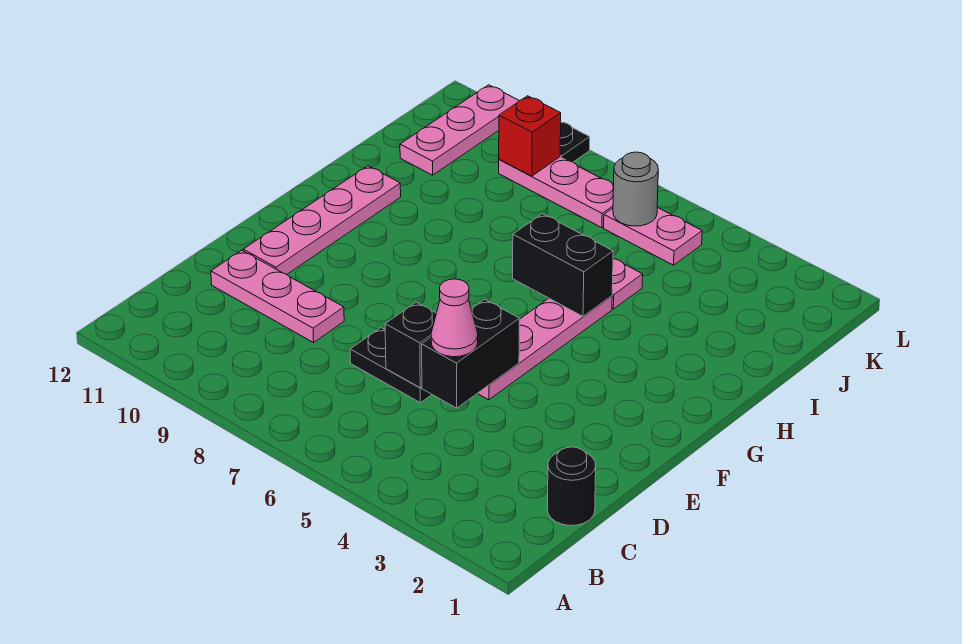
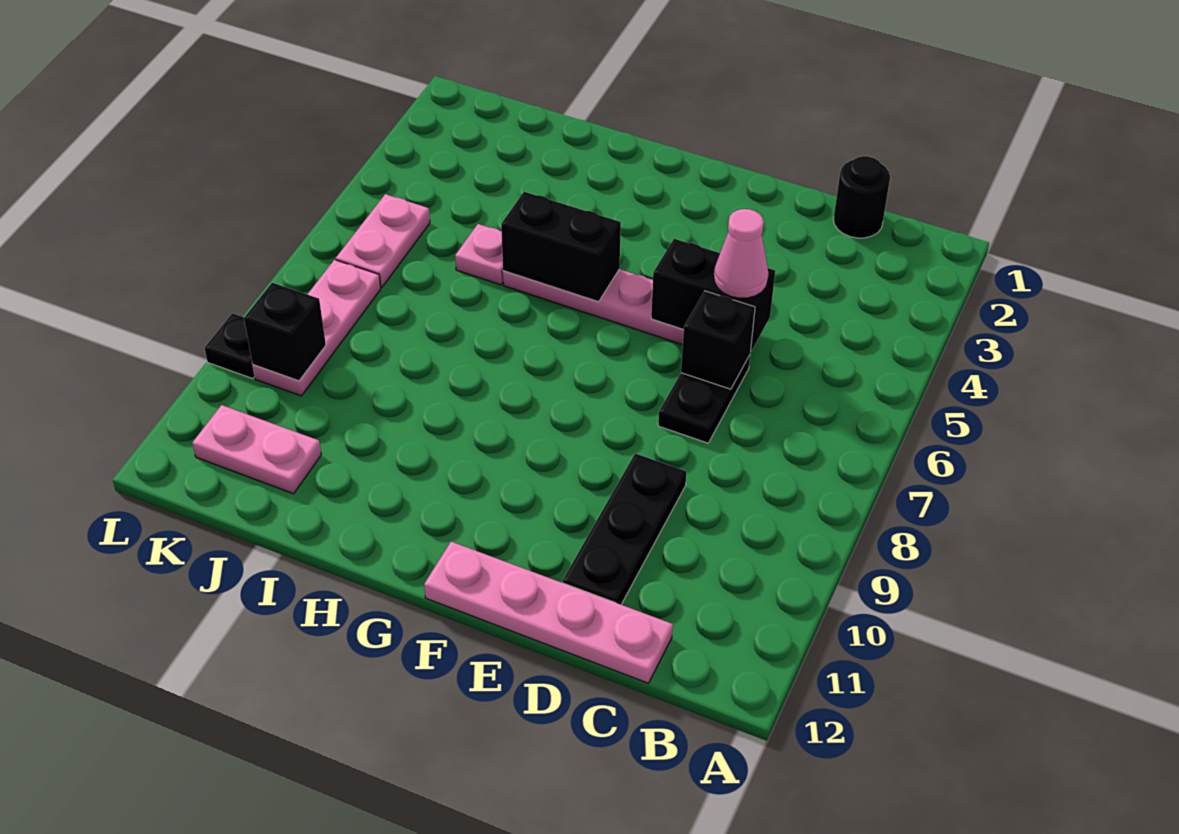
pink plate D9:D11 level 1 -> black plate D9:D11 level 1
pink plate E11:H11 level 1 -> pink plate C12:F12 level 1
black brick H5:H6 level 2 -> black brick G5:H5 level 2
pink plate J11:L11 level 1 -> pink plate J11:K11 level 1
grey round brick K6 level 2 -> none
red brick K9 level 2 -> black brick K9 level 2

